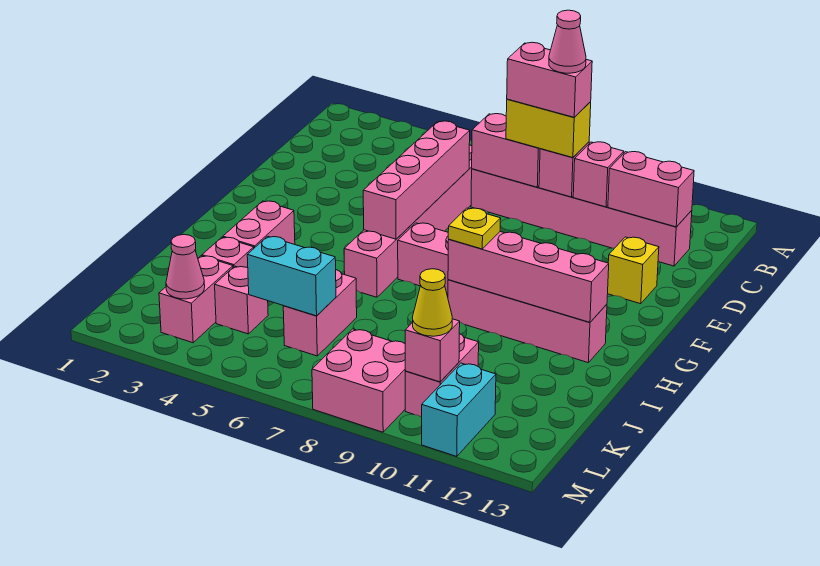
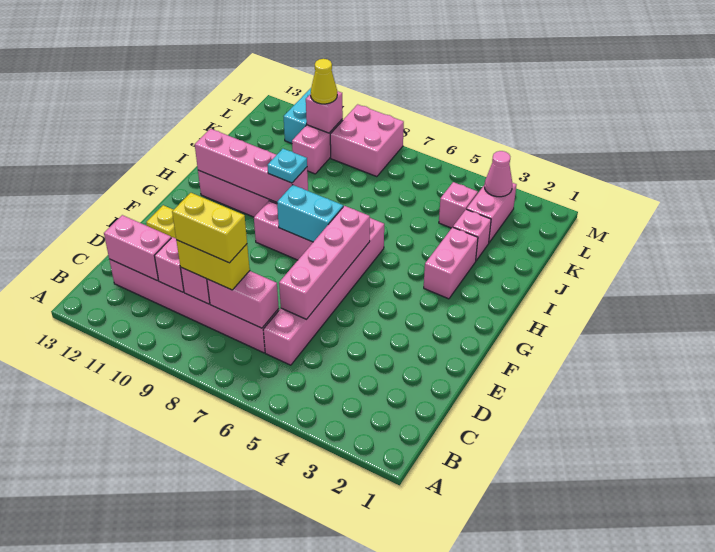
pink brick C8:C9 level 4 -> yellow brick C8:C9 level 4
pink cone C9 level 5 -> none
yellow plate H9 level 3 -> cyan plate H9 level 3
pink brick J6:K6 level 1 -> none
cyan brick K5:K6 level 2 -> cyan brick G7:G8 level 2

